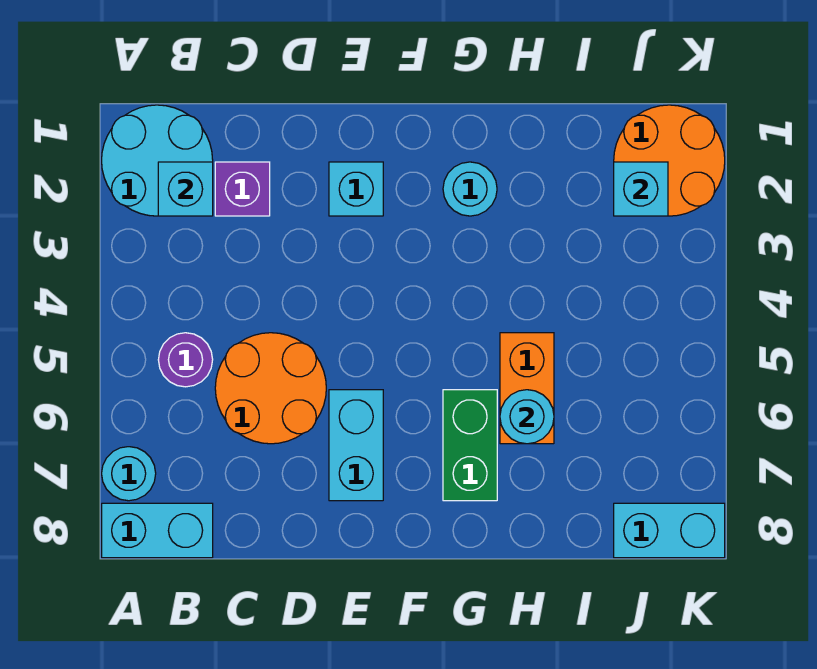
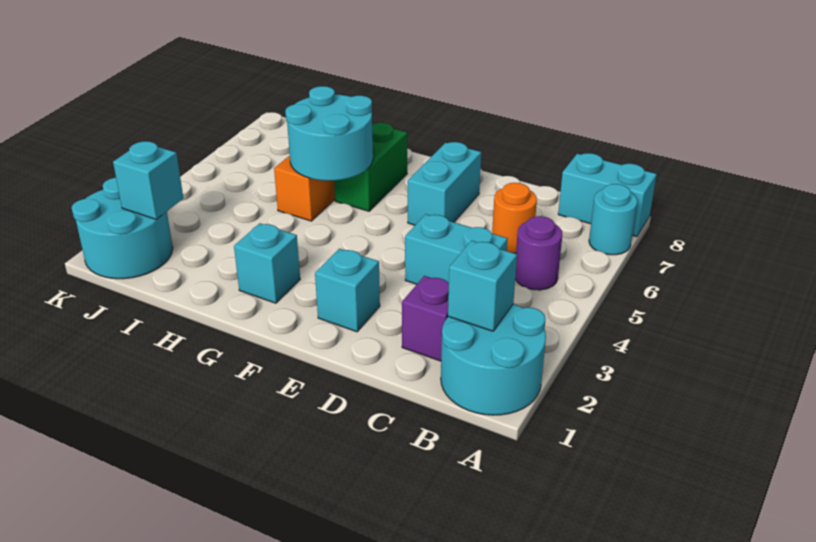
orange round brick C5:D6 level 1 -> orange round brick C6 level 1
cyan round brick G2 level 1 -> cyan brick G2 level 1
cyan round brick H6 level 2 -> cyan round brick G5:H6 level 2
orange round brick J1:K2 level 1 -> cyan round brick J1:K2 level 1
cyan brick J8:K8 level 1 -> cyan brick C4:D4 level 1

